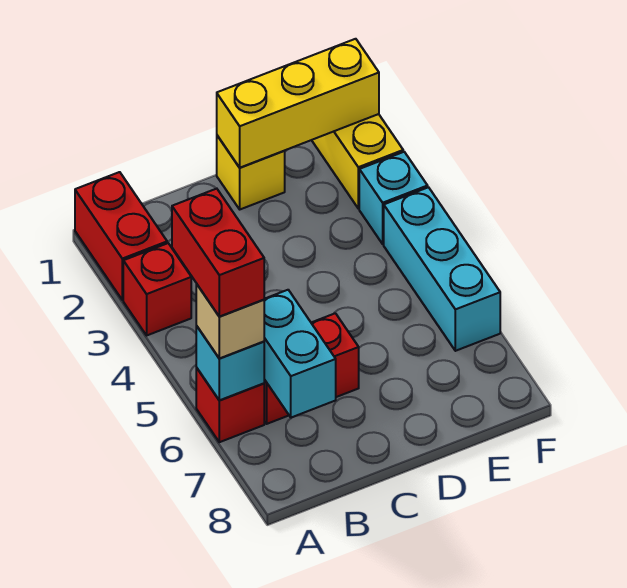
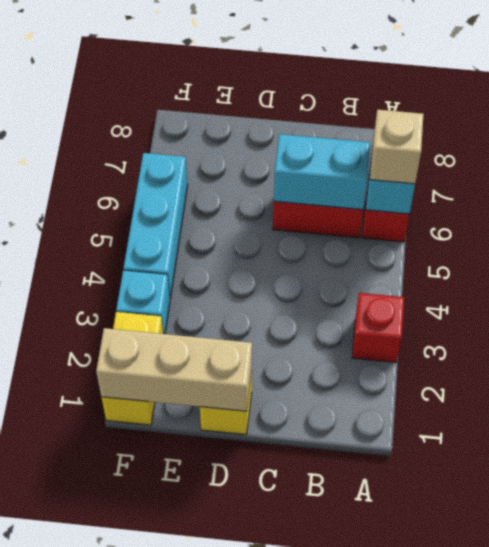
red brick A1:A2 level 1 -> none
red brick A5:A6 level 4 -> none
cyan brick B6:B7 level 2 -> cyan brick B6:C6 level 2
yellow brick D1:F1 level 2 -> tan brick D1:F1 level 2

